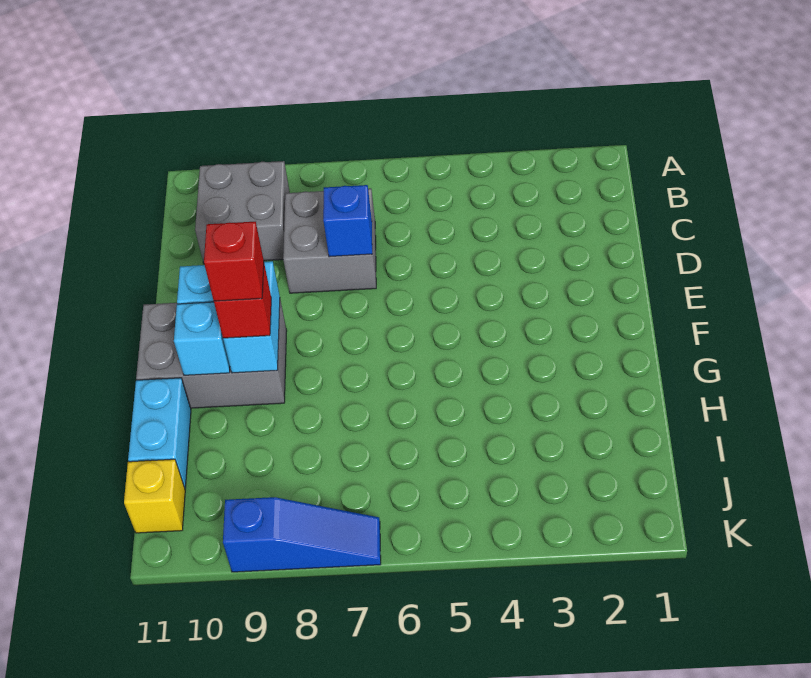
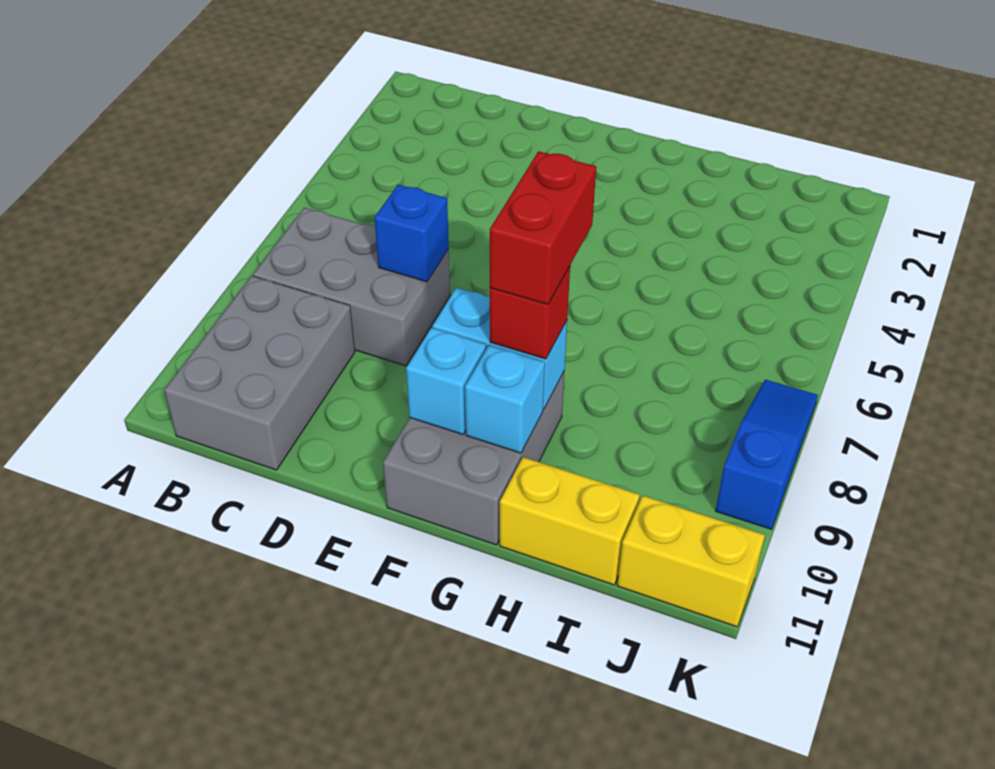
grey brick B9:C10 level 1 -> grey brick B9:C11 level 1
grey brick C7:D8 level 1 -> grey brick B7:D8 level 1
red brick G9 level 4 -> red brick G8:G9 level 4
cyan brick H11:I11 level 1 -> yellow brick H11:I11 level 1
yellow brick J11 level 1 -> yellow brick J11:K11 level 1

